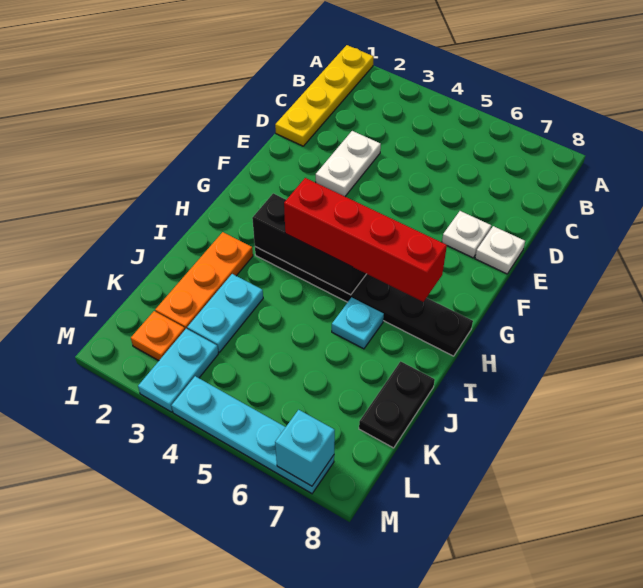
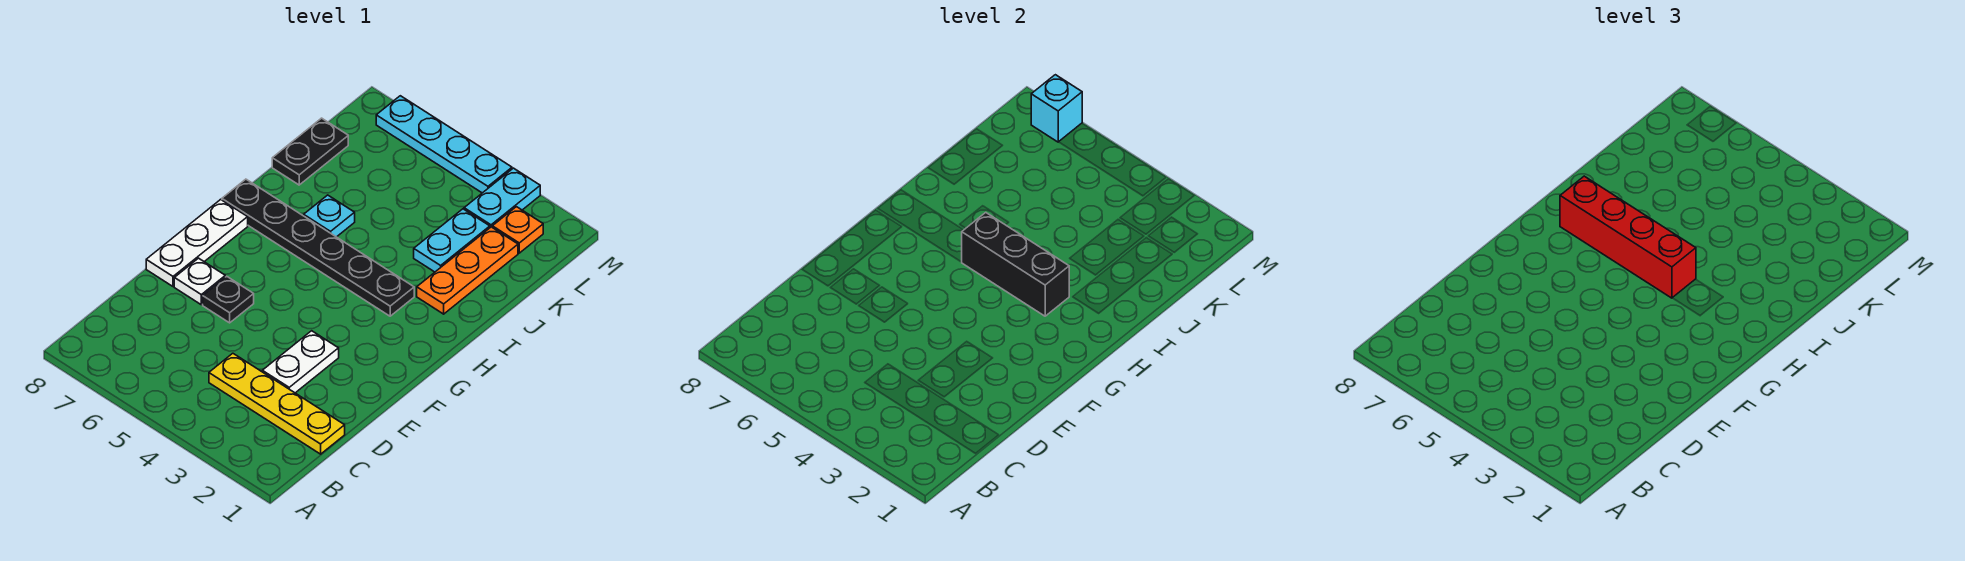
yellow plate A1:D1 level 1 -> yellow plate C1:C4 level 1
none -> black plate E6 level 1
white plate E8 level 1 -> white plate E8:G8 level 1

